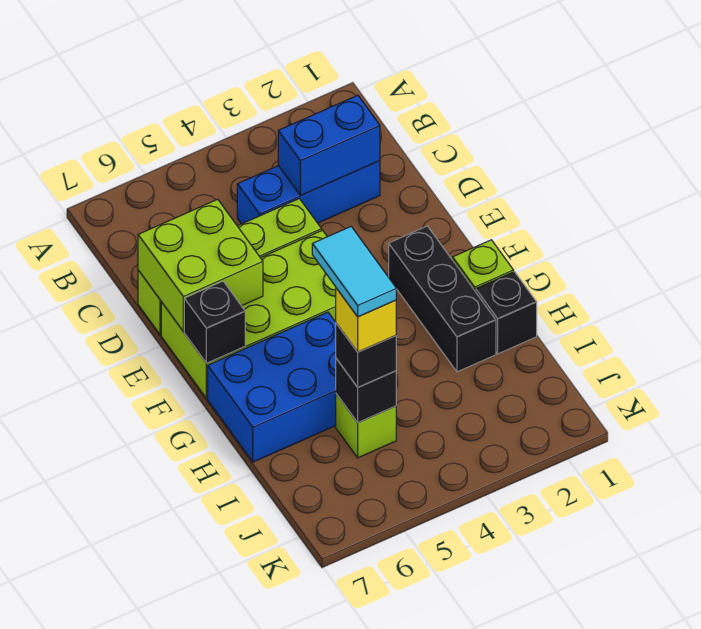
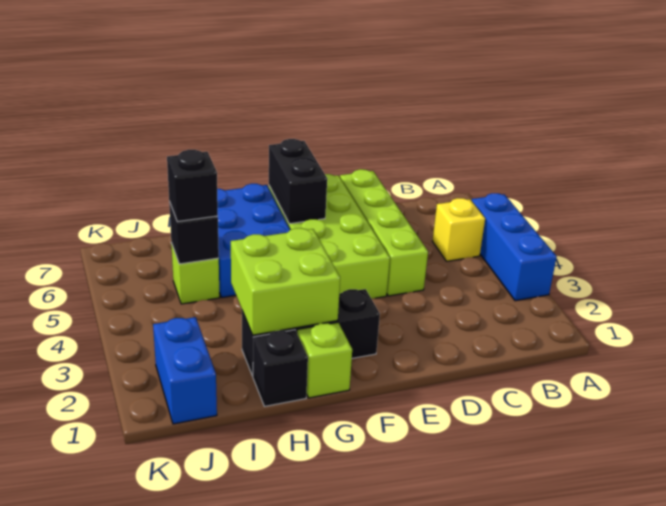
blue brick C2:C4 level 1 -> blue brick A3:A5 level 1
blue brick C2:C3 level 2 -> blue brick J1:J2 level 1
lime brick D6:E7 level 2 -> lime brick G2:H3 level 2
black brick F7 level 2 -> black brick F6:F7 level 2
cyan tile H5:I5 level 5 -> none
yellow brick I5 level 4 -> yellow brick B5 level 1

